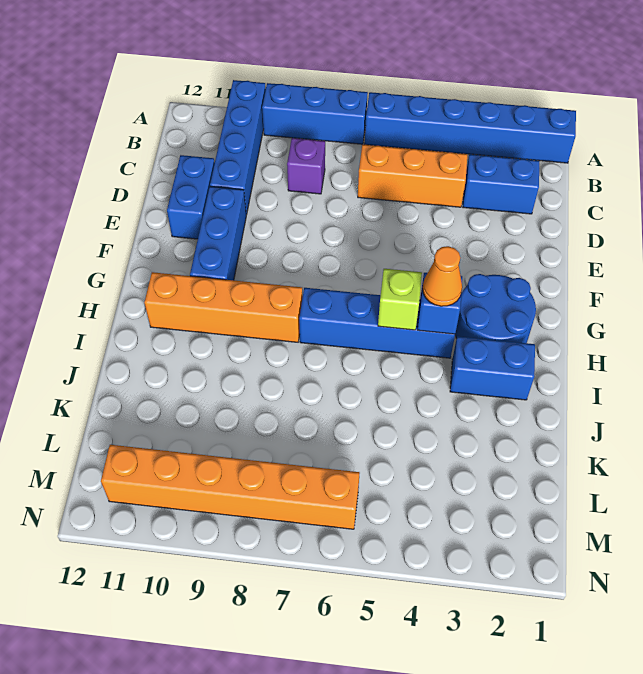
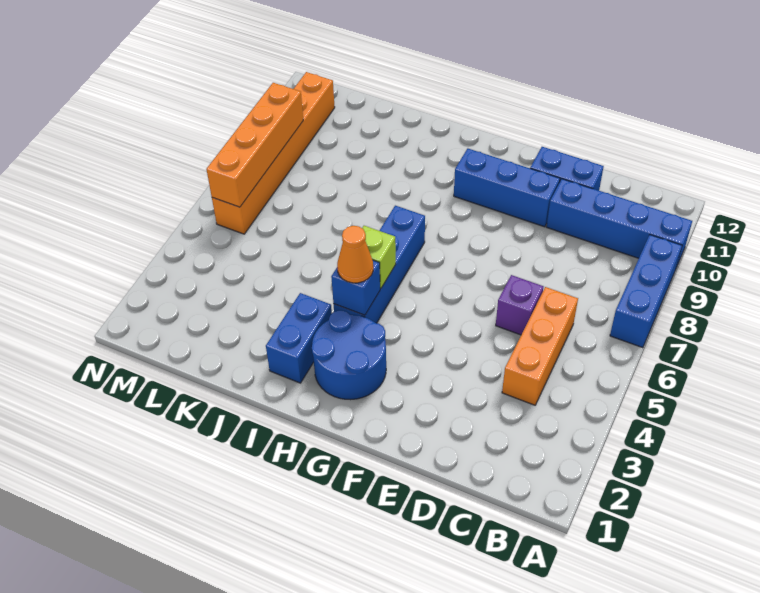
blue brick A1:A6 level 1 -> none
blue brick C2:C3 level 1 -> none
purple brick C8 level 1 -> purple brick D6 level 1
orange brick H8:H11 level 1 -> orange brick M6:M9 level 2

